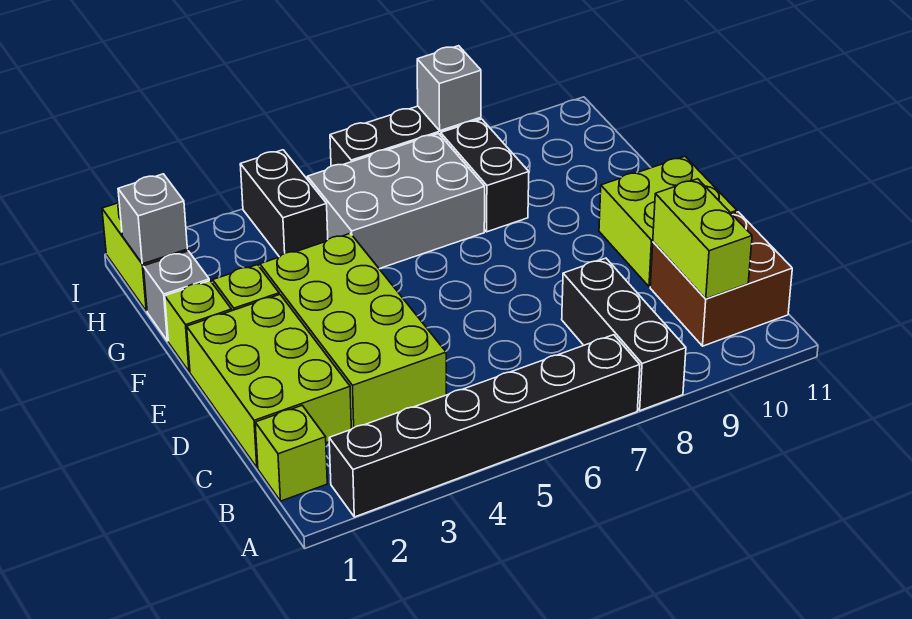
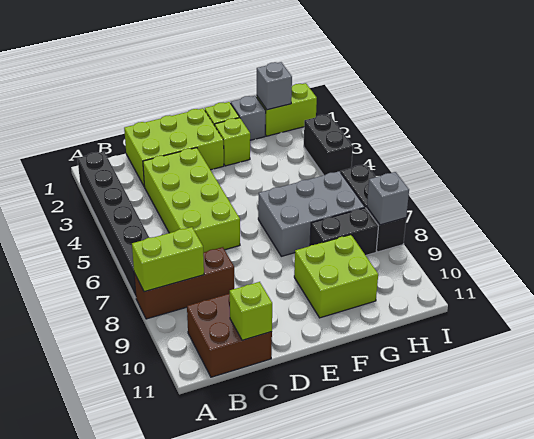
black brick A8:C8 level 1 -> brown brick A8:C8 level 1
lime brick B1 level 1 -> lime brick C11 level 2
lime brick B10:C10 level 2 -> lime brick A8:B8 level 2
lime brick C3:F4 level 1 -> lime brick C3:D6 level 1
lime brick D10:E11 level 1 -> lime brick F9:G10 level 1
grey brick G5:H7 level 1 -> grey brick F6:H7 level 1
black brick H4:I4 level 1 -> black brick I3:I4 level 1

